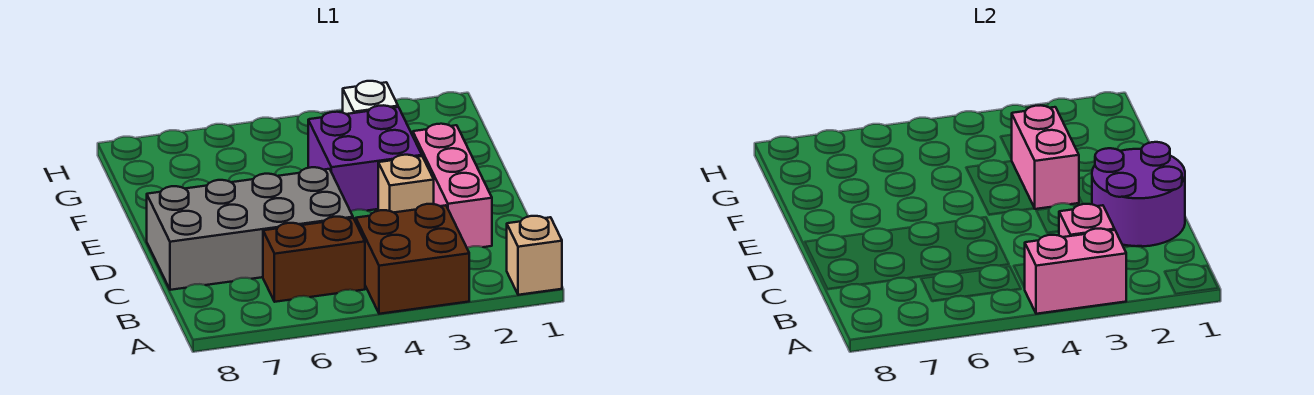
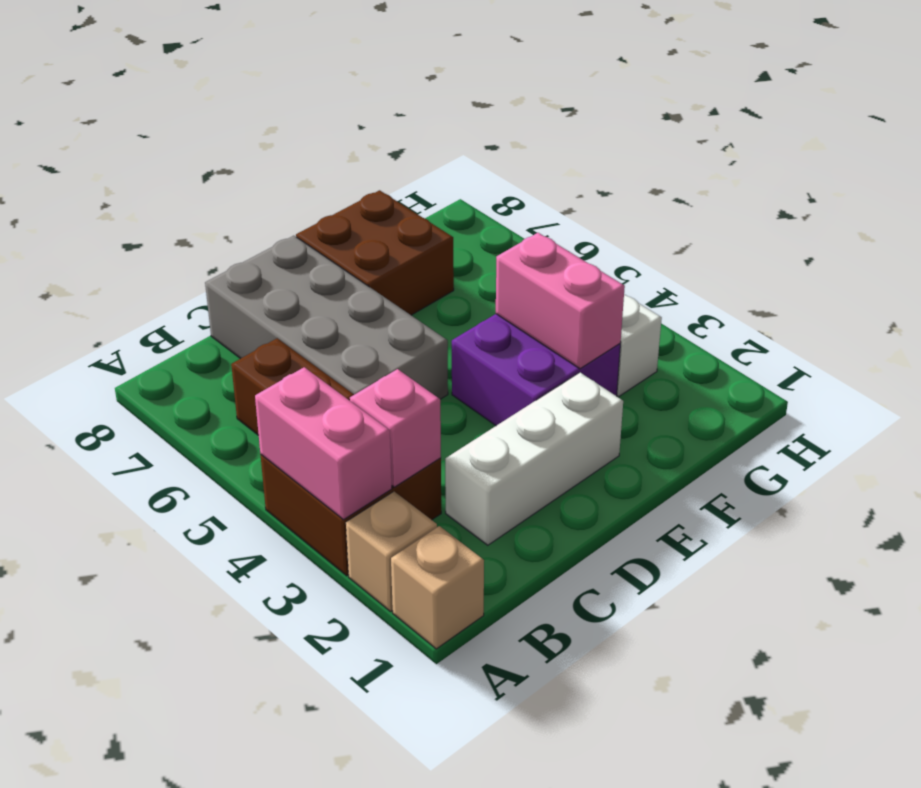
purple round brick C1:D2 level 2 -> none
pink brick C2:E2 level 1 -> white brick C2:E2 level 1
tan brick D3 level 1 -> tan brick A2 level 1
pink brick E3:F3 level 2 -> pink brick F3:F4 level 2
none -> brown brick E7:F8 level 1

